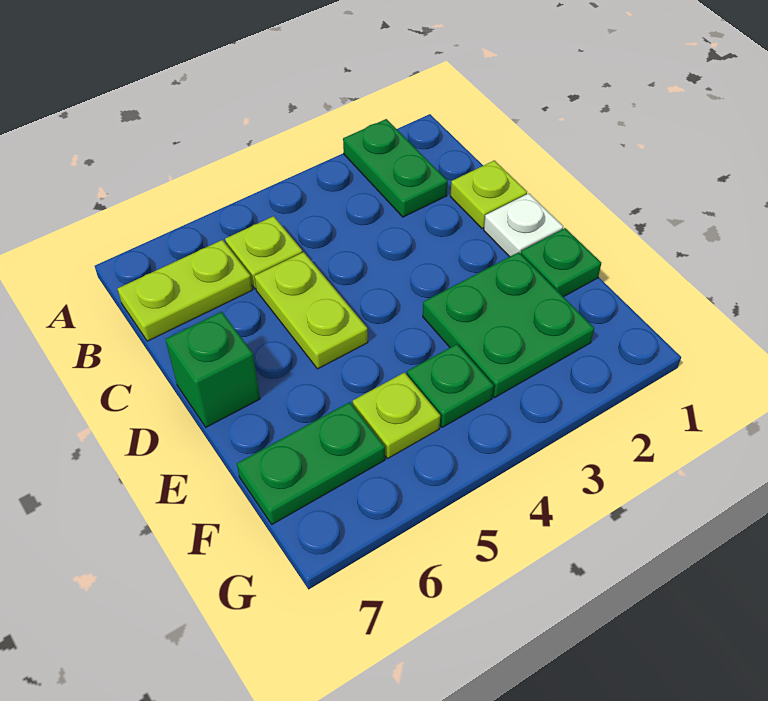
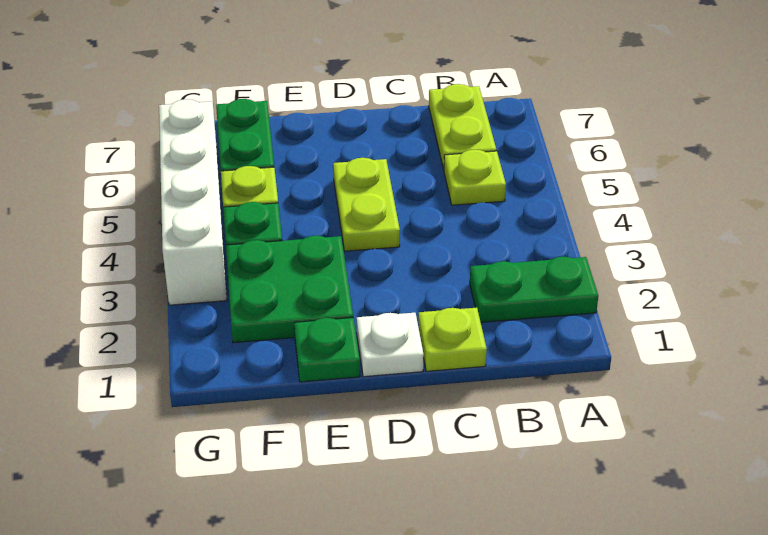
lime plate C5:D5 level 1 -> lime plate D4:D5 level 1
green brick D7 level 1 -> none
none -> white brick G3:G6 level 1

